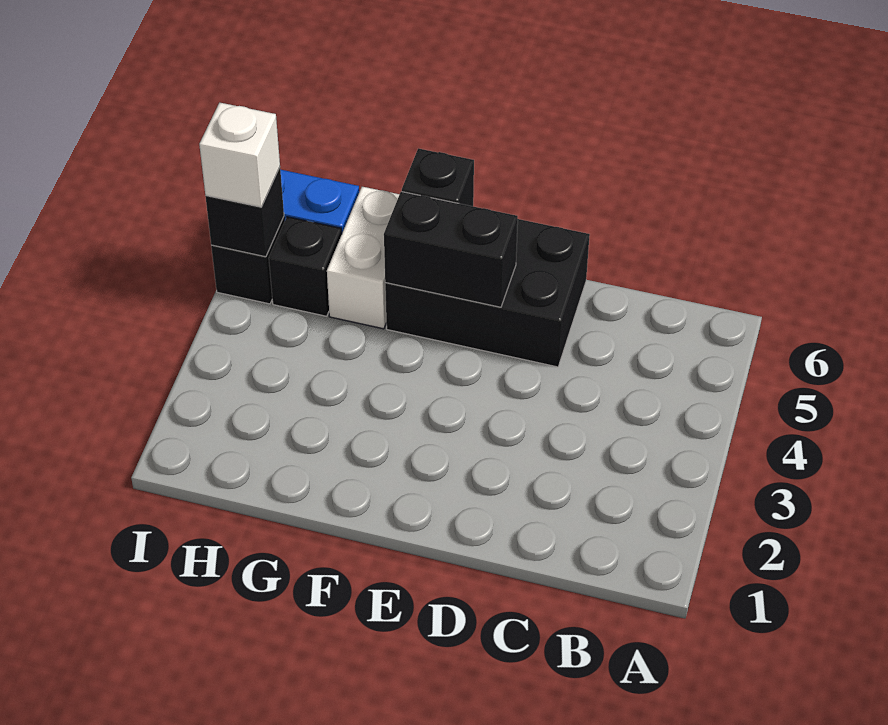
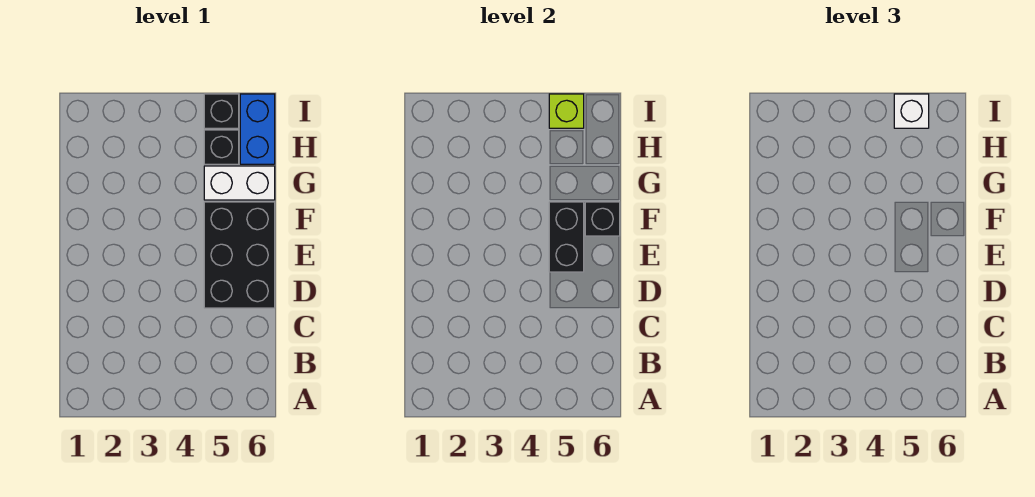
black brick I5 level 2 -> lime brick I5 level 2

